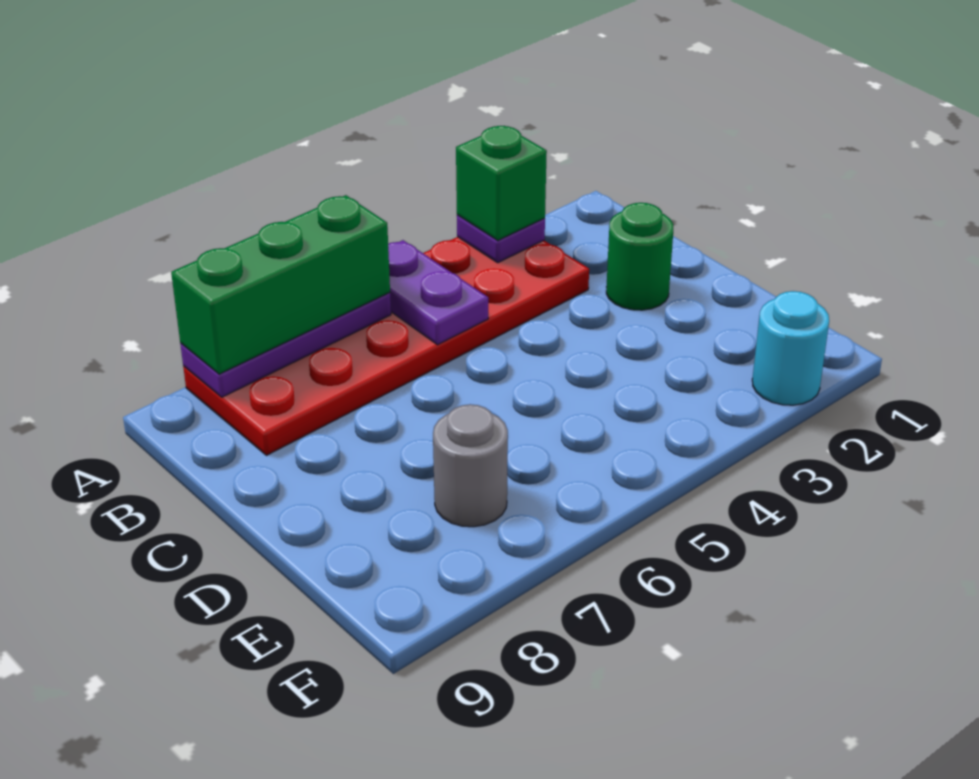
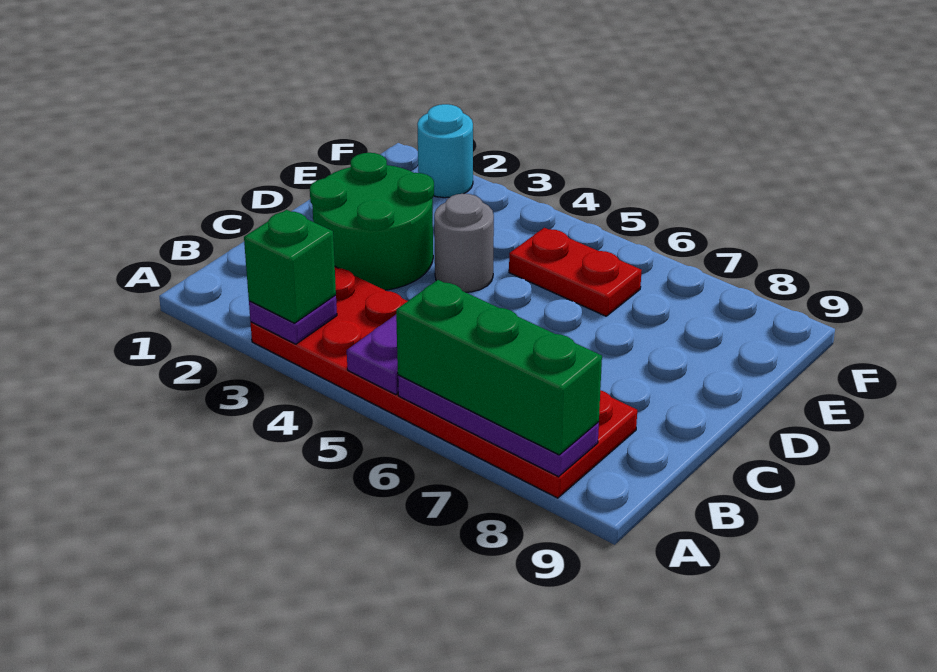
green round brick C2 level 1 -> green round brick C2:D3 level 1
none -> red plate E5:E6 level 1
grey round brick E7 level 1 -> grey round brick D4 level 1

